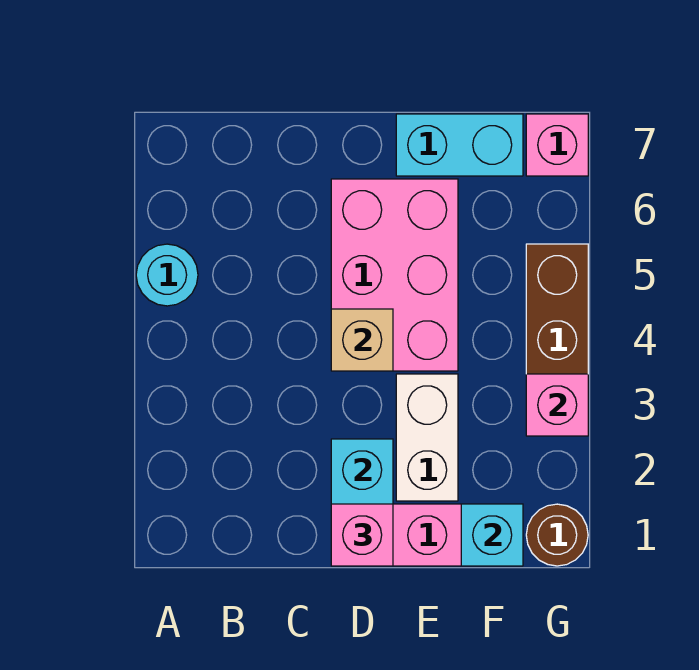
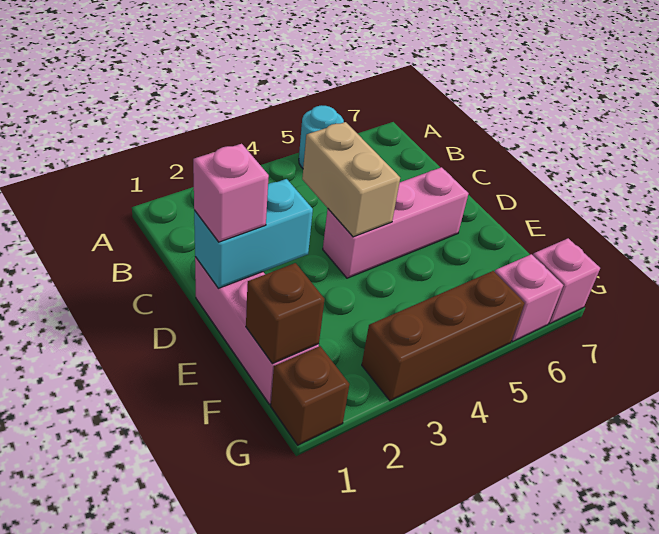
pink brick D4:E6 level 1 -> pink brick D4:D6 level 1
tan brick D4 level 2 -> tan brick C4:D4 level 2
white brick E2:E3 level 1 -> none
cyan brick E7:F7 level 1 -> none
cyan brick F1 level 2 -> brown brick F1 level 2
brown round brick G1 level 1 -> brown brick G1 level 1
pink brick G3 level 2 -> pink brick G6 level 1

